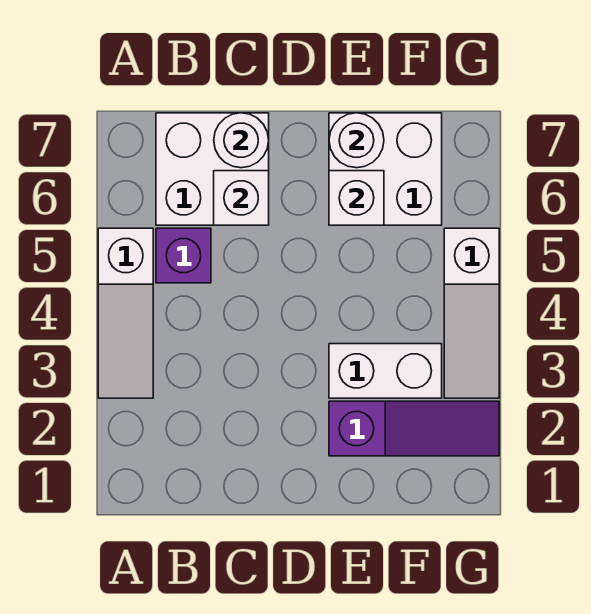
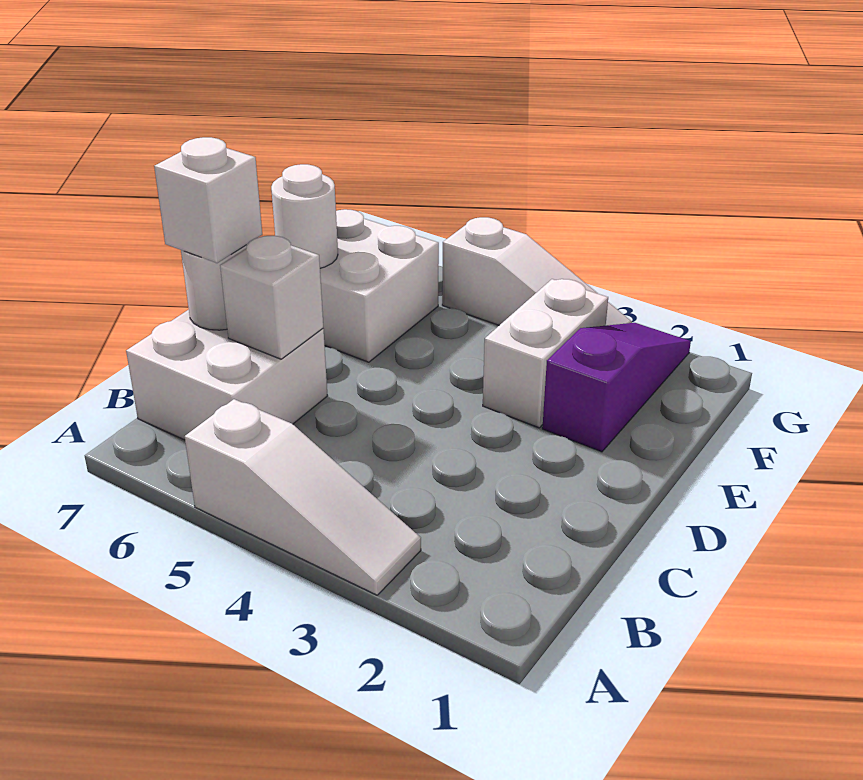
purple brick B5 level 1 -> none
white brick E6 level 2 -> white brick C7 level 3

